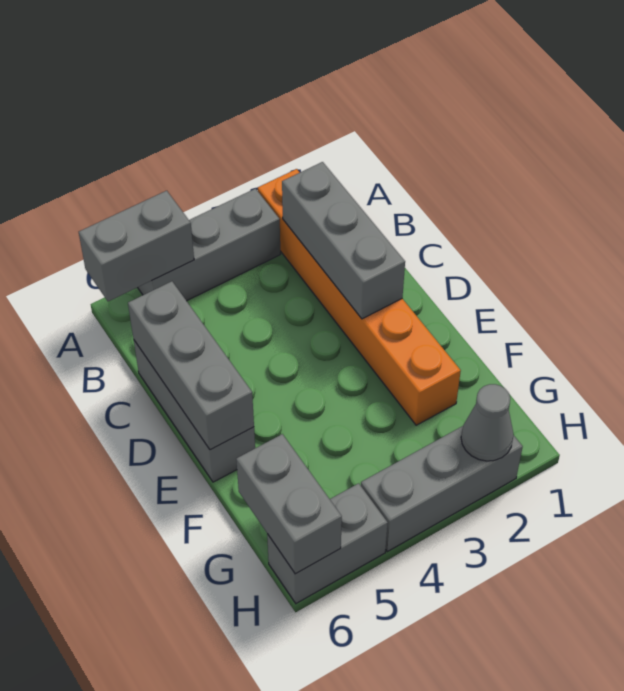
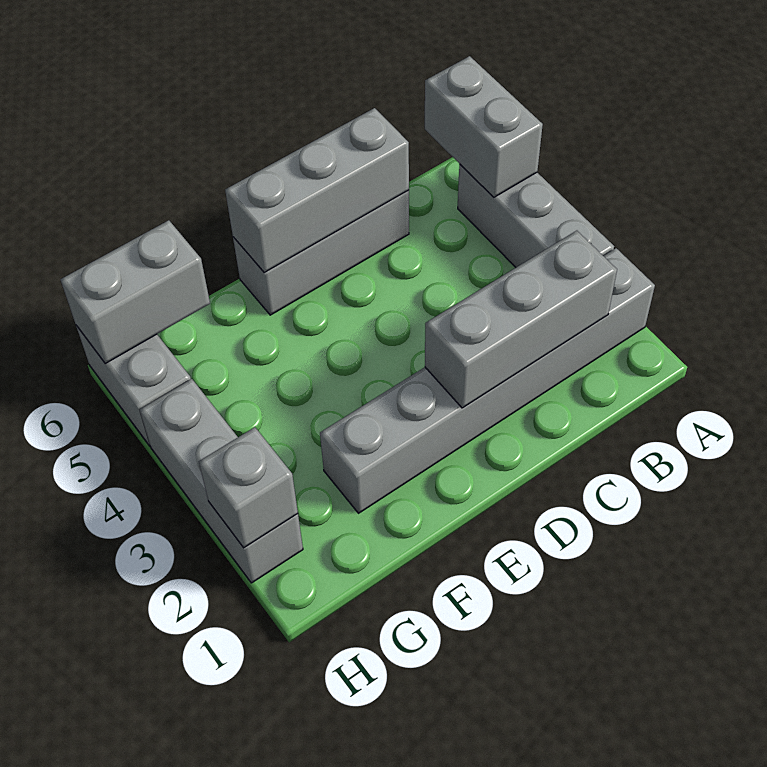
orange brick A2:F2 level 1 -> grey brick A2:F2 level 1
grey cone H2 level 2 -> grey brick H2 level 2

